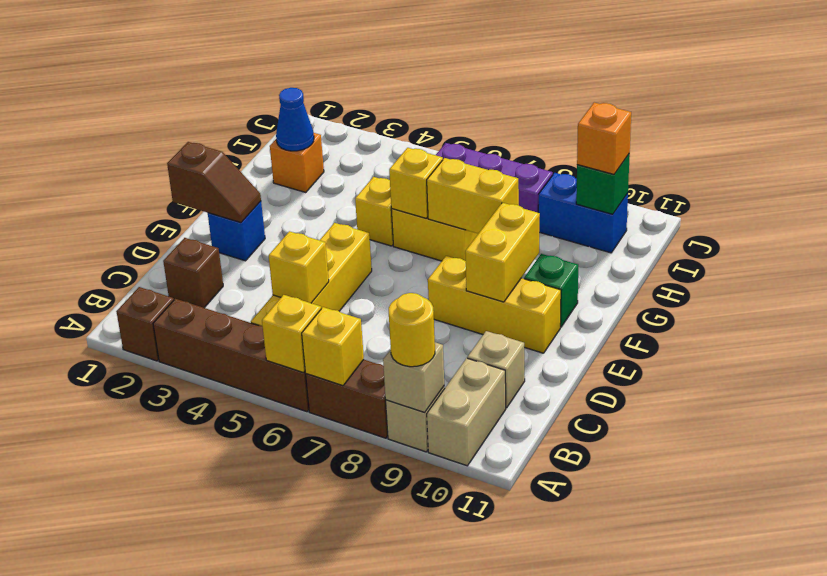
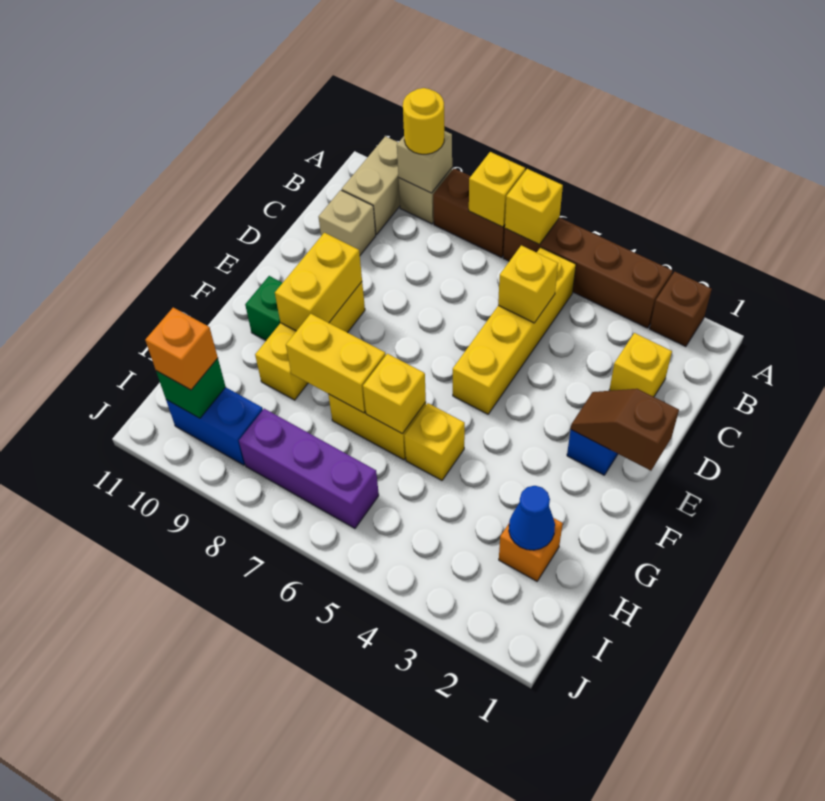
brown brick C2 level 1 -> yellow brick C2 level 1
yellow brick E8:E10 level 1 -> yellow brick E9:G9 level 1

